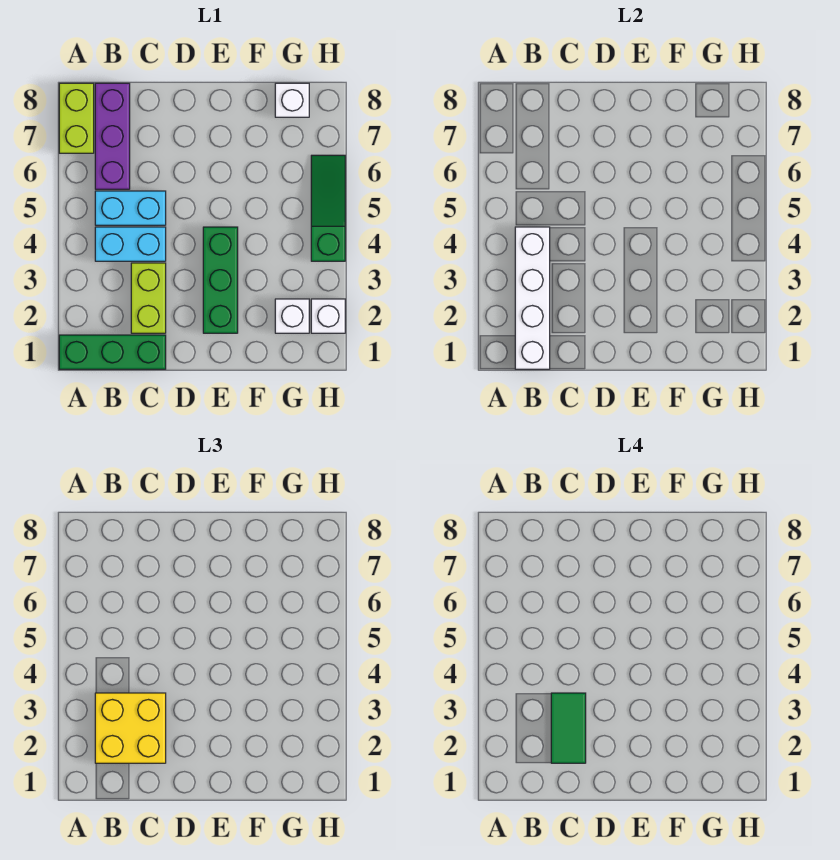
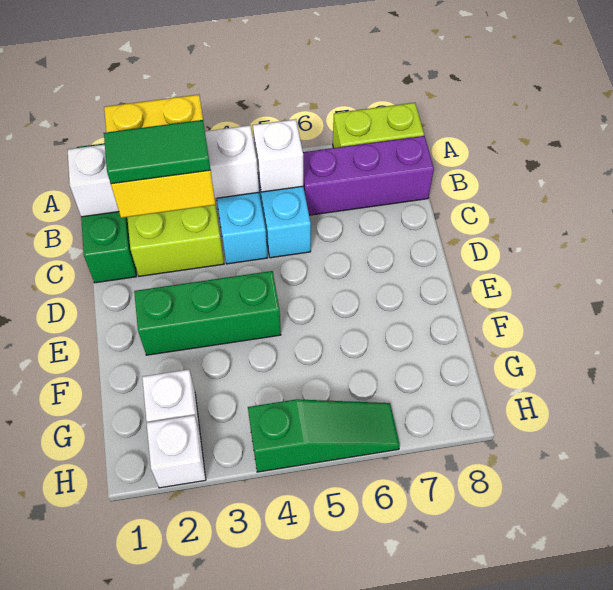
white brick G8 level 1 -> white brick B5 level 2

